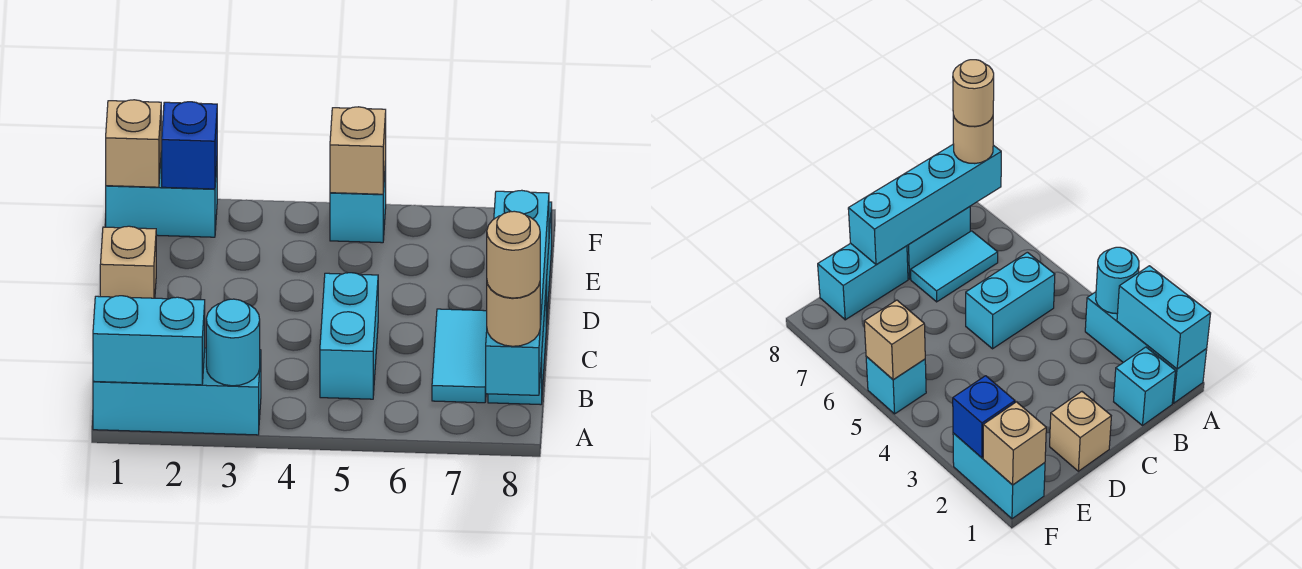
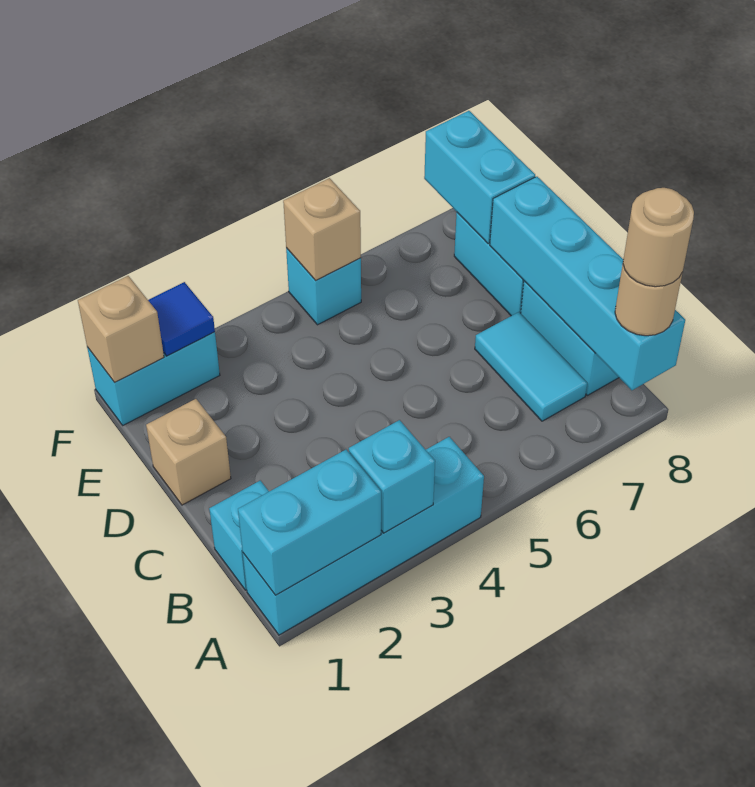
cyan brick A1:A3 level 1 -> cyan brick A1:A4 level 1
cyan round brick A3 level 2 -> cyan brick A3 level 2
cyan brick B5:C5 level 1 -> cyan brick E8:F8 level 2
blue brick F2 level 2 -> blue tile F2 level 2

